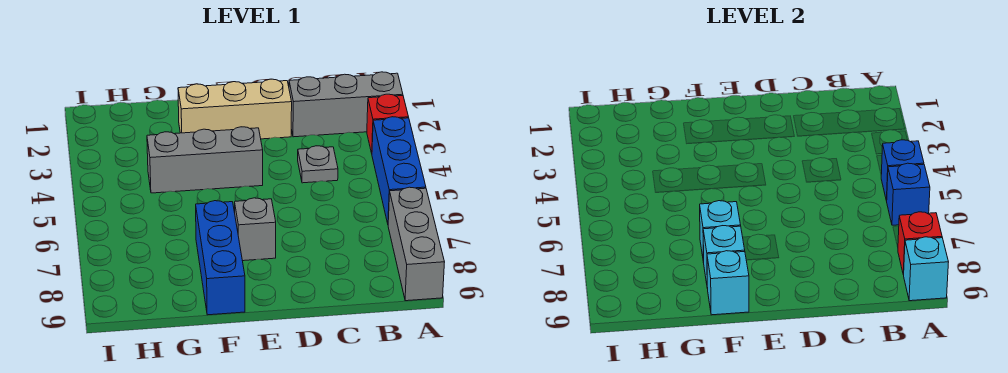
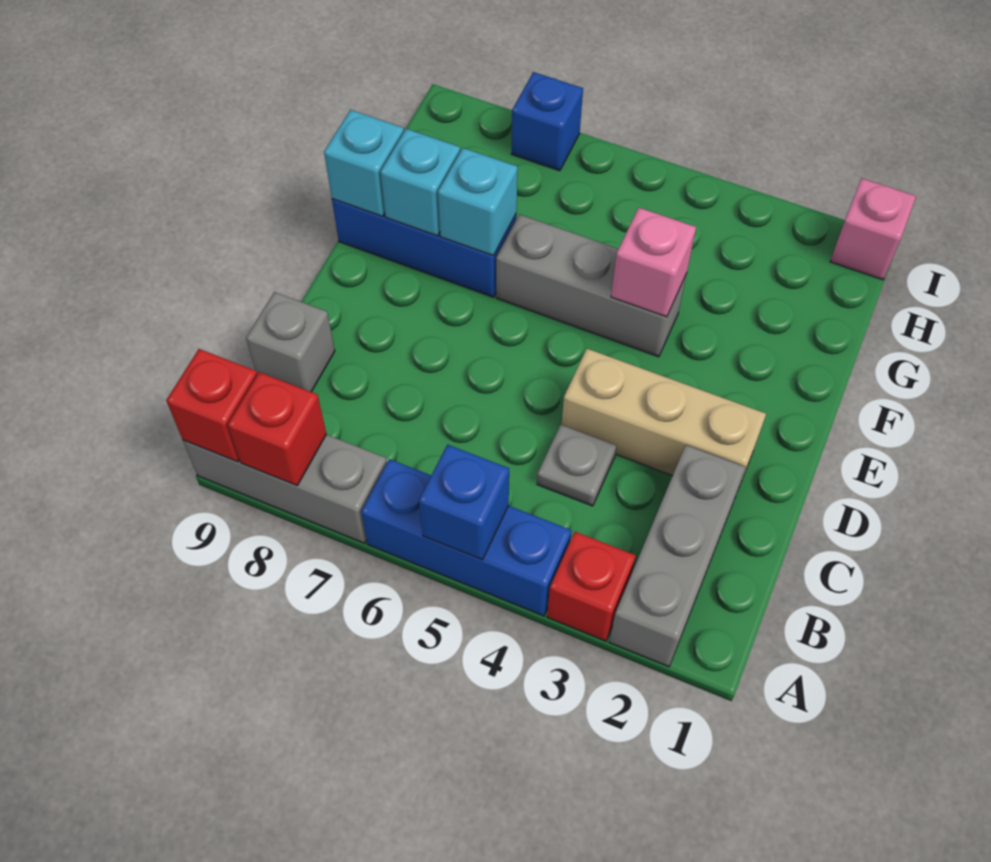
blue brick A6 level 2 -> blue brick I7 level 1
cyan brick A9 level 2 -> red brick A9 level 2
tan brick D2:F2 level 1 -> tan brick D2:D4 level 1
grey brick E4:G4 level 1 -> grey brick F4:F6 level 1
grey brick E7 level 1 -> grey brick C9 level 1
none -> pink brick F4 level 2
none -> pink brick I1 level 1

